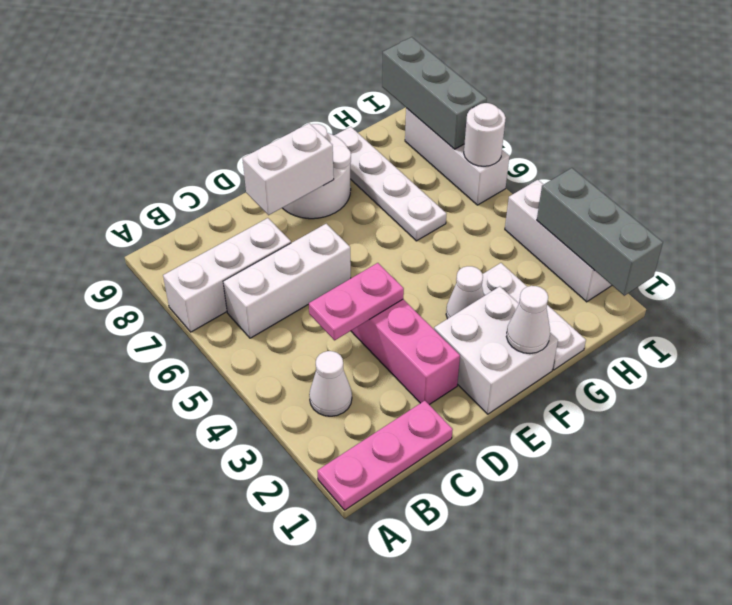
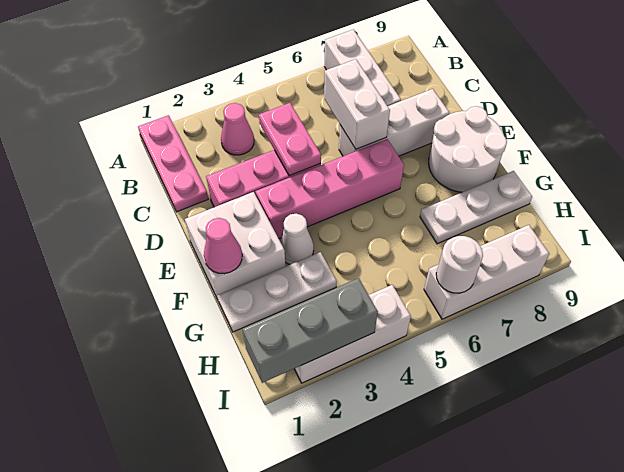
white cone B3 level 1 -> pink cone B3 level 1
white brick B6:D6 level 1 -> white brick D6:D8 level 1
white brick D8:E8 level 2 -> white brick C6:D6 level 2
none -> pink brick E3:E6 level 1
white cone F1 level 2 -> pink cone F1 level 2
white plate G6:G9 level 1 -> white plate G7:G9 level 1
grey brick I7:I9 level 2 -> none

